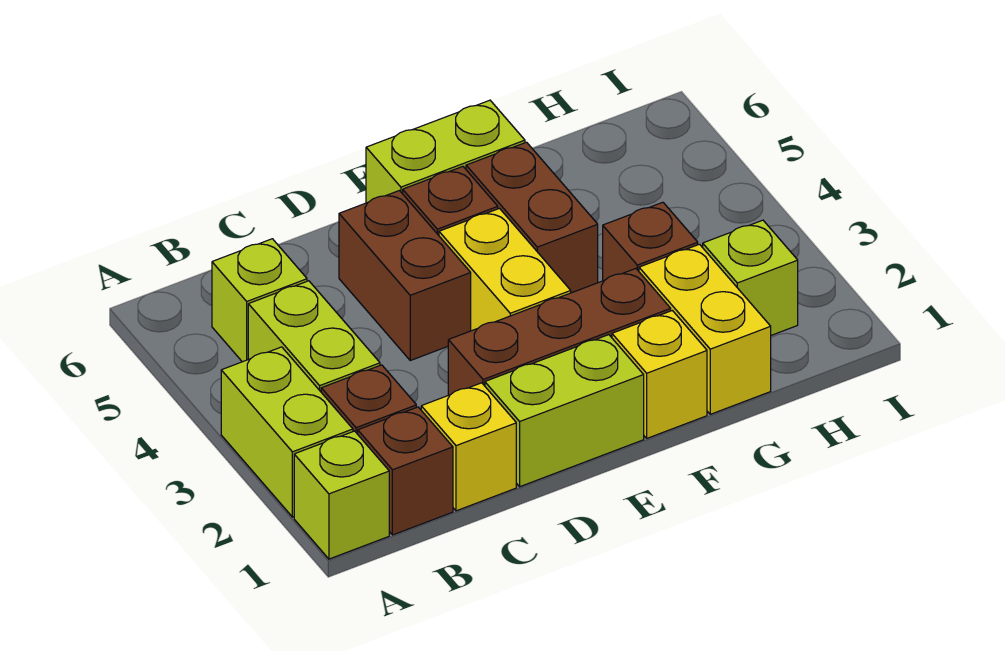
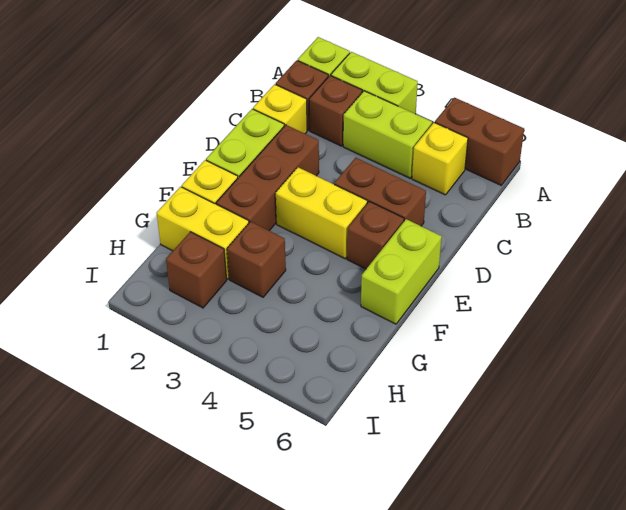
lime brick B5 level 1 -> yellow brick B5 level 1
brown brick F4:F5 level 1 -> brown brick A5:A6 level 1
lime brick H2 level 1 -> brown brick H2 level 1

